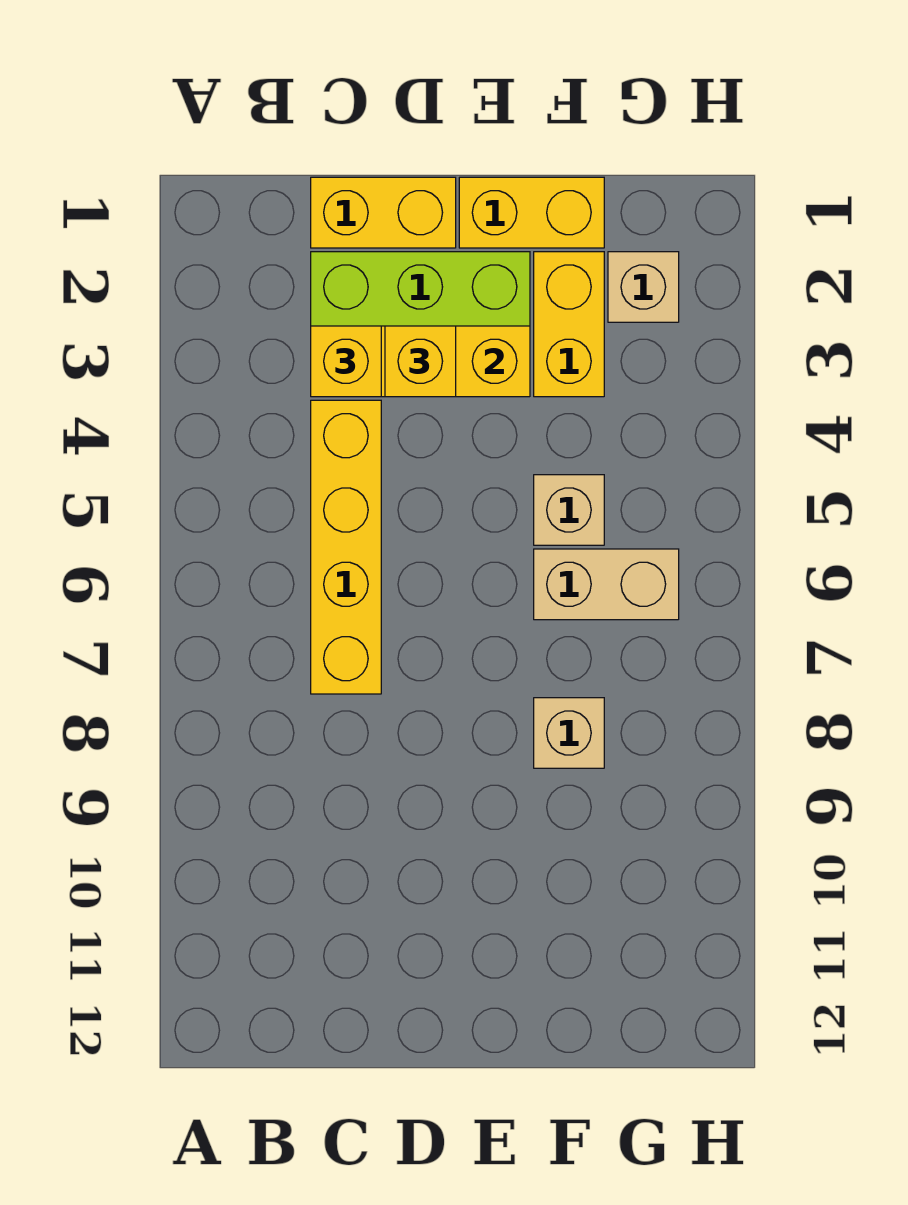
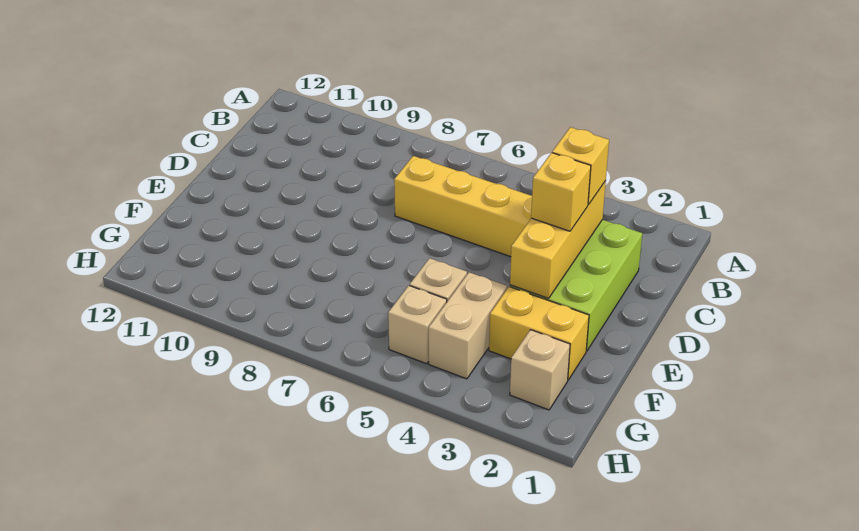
yellow brick C1:D1 level 1 -> none
yellow brick E1:F1 level 1 -> none
tan brick F6:G6 level 1 -> tan brick F4:G4 level 1
tan brick F8 level 1 -> tan brick G5 level 1

